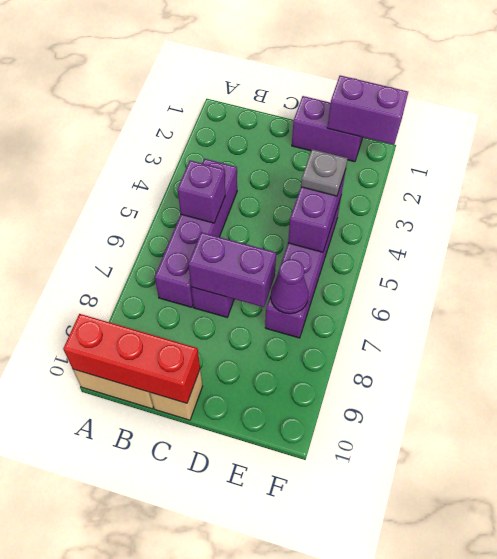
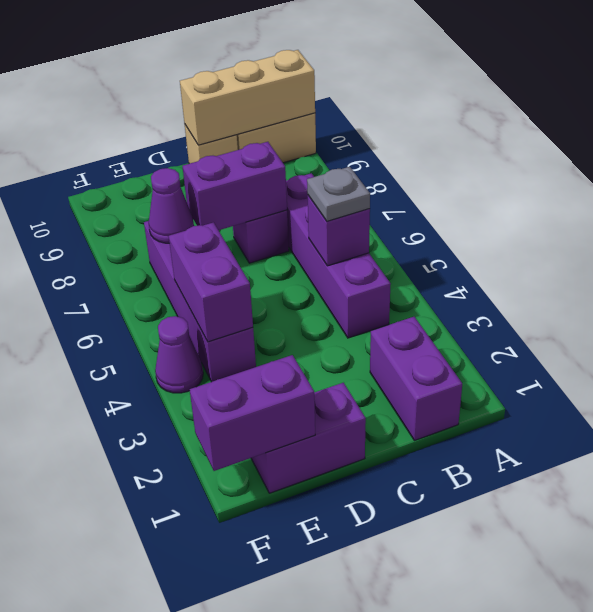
red brick A10:C10 level 2 -> tan brick A10:C10 level 2
none -> purple brick B1:B2 level 1
grey plate E4 level 3 -> grey plate B5 level 3
none -> purple cone F4 level 1

